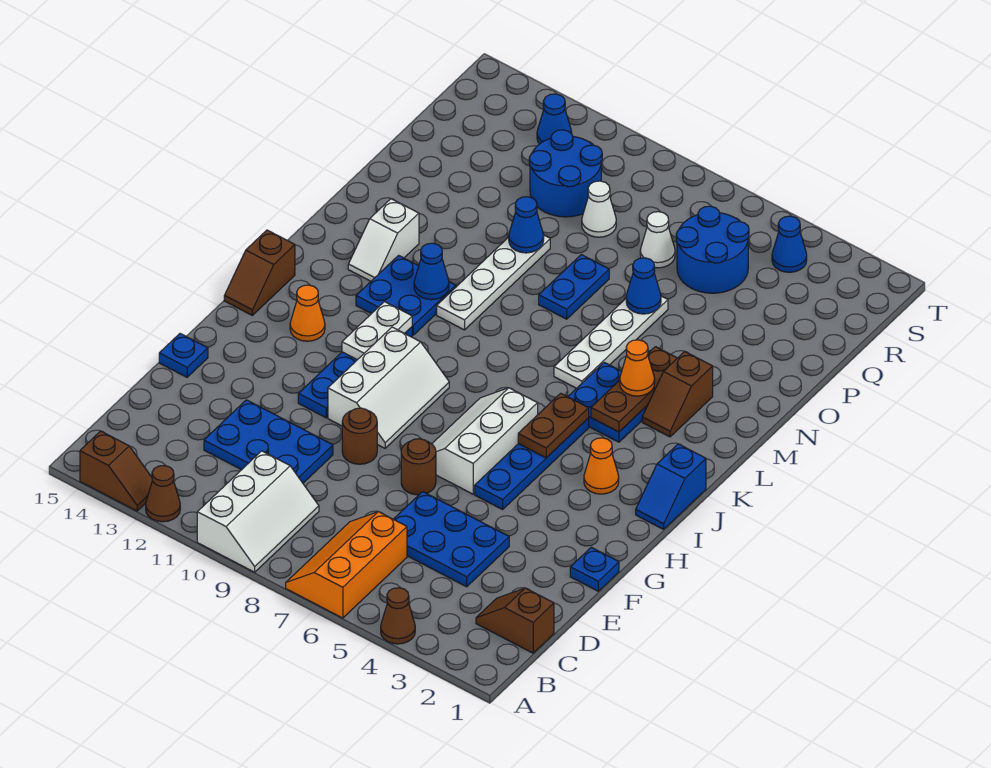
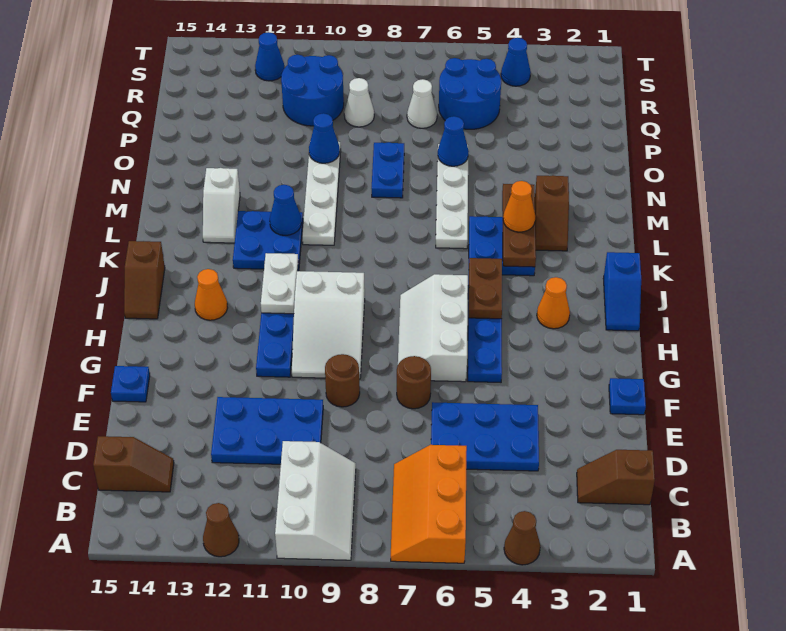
brown slope A13:A14 level 1 top 14 -> brown slope C14:C15 level 1 top 15
white slope G9:I10 level 1 top 10 -> white slope G9:I10 level 1 top I

